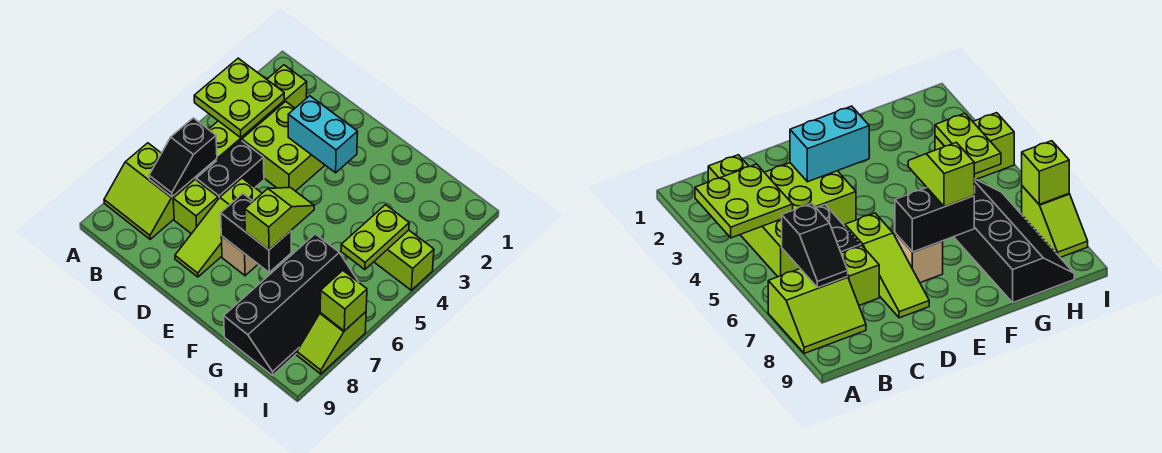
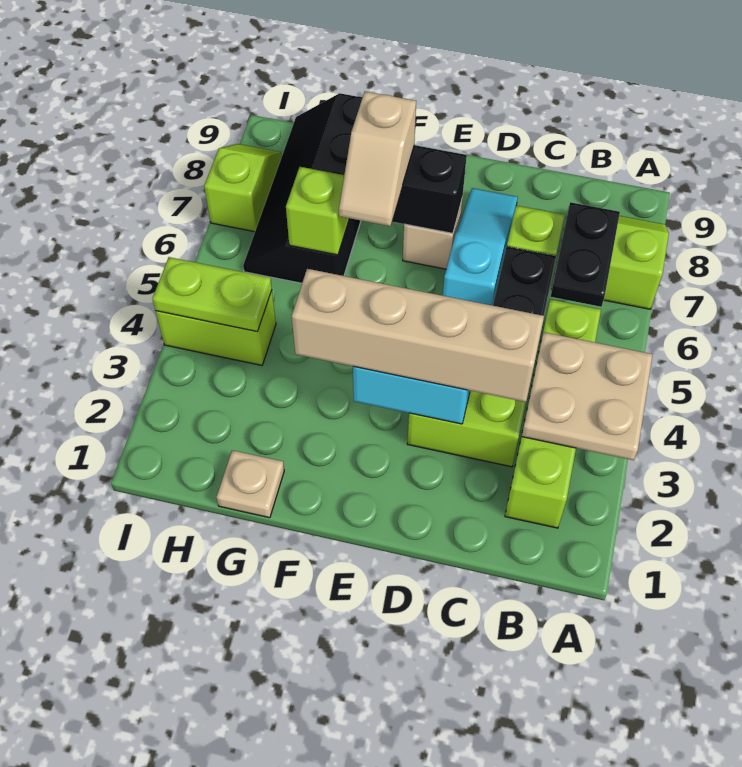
lime plate A3:B4 level 2 -> tan plate A3:B4 level 2
black slope B6:B7 level 2 top 6 -> black plate B6:B7 level 2
none -> tan brick C3:F3 level 3
lime slope D6:D8 level 1 top 6 -> cyan slope D6:D8 level 1 top 6
lime slope F6:F7 level 3 top 7 -> tan slope F6:F7 level 3 top 7
none -> tan plate G1 level 1
lime plate H4:H5 level 2 -> lime plate H4:I4 level 2
lime brick I7 level 2 -> lime brick G6 level 2

